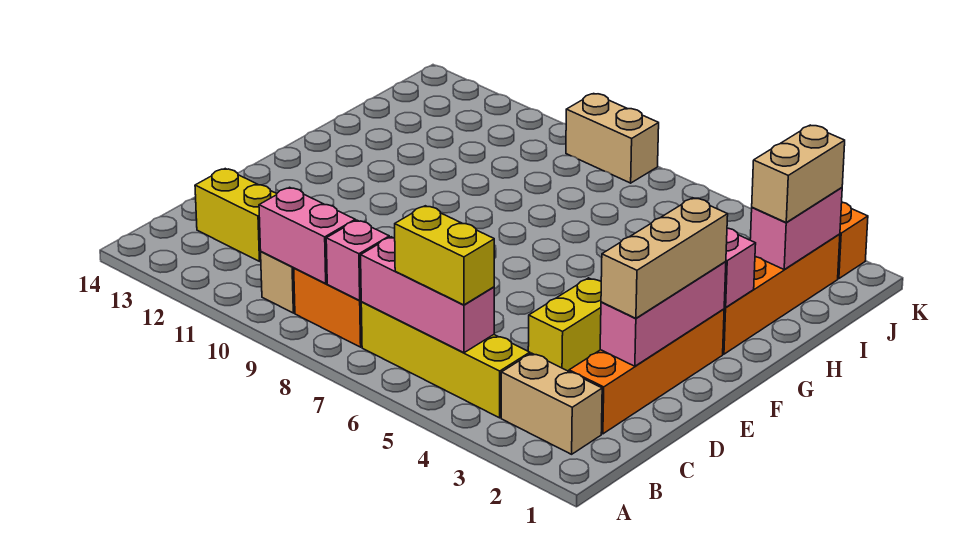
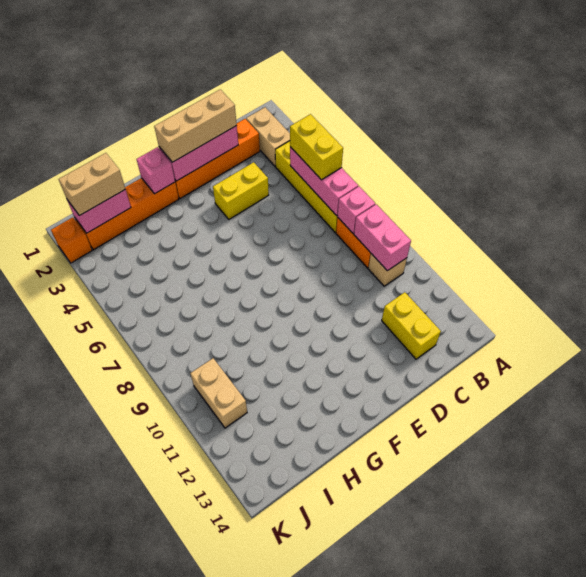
tan brick K8:K9 level 1 -> tan brick J10:J11 level 1

